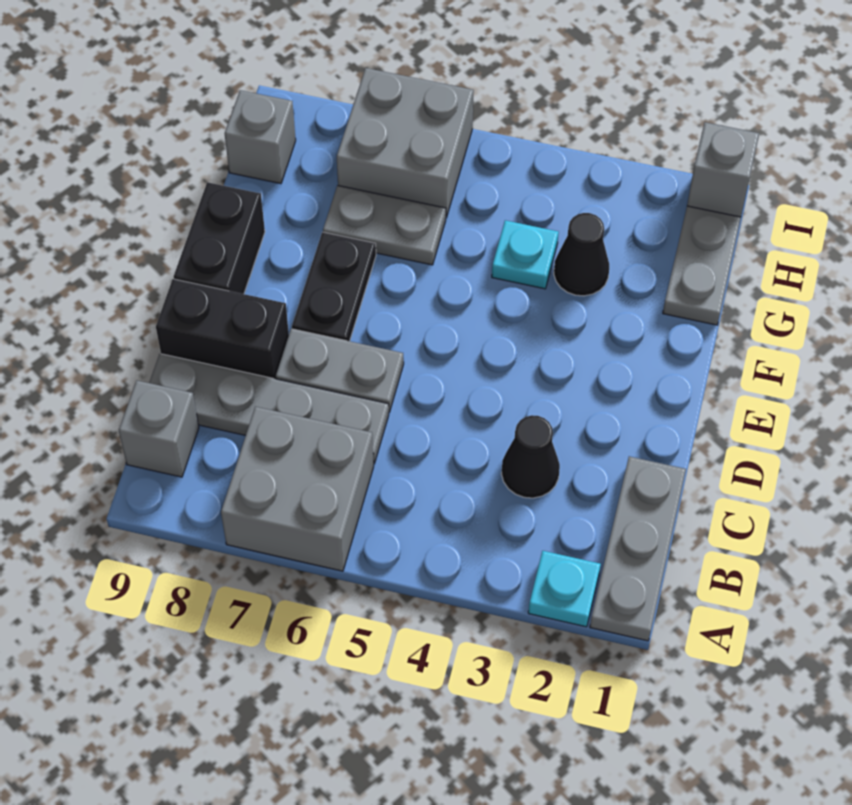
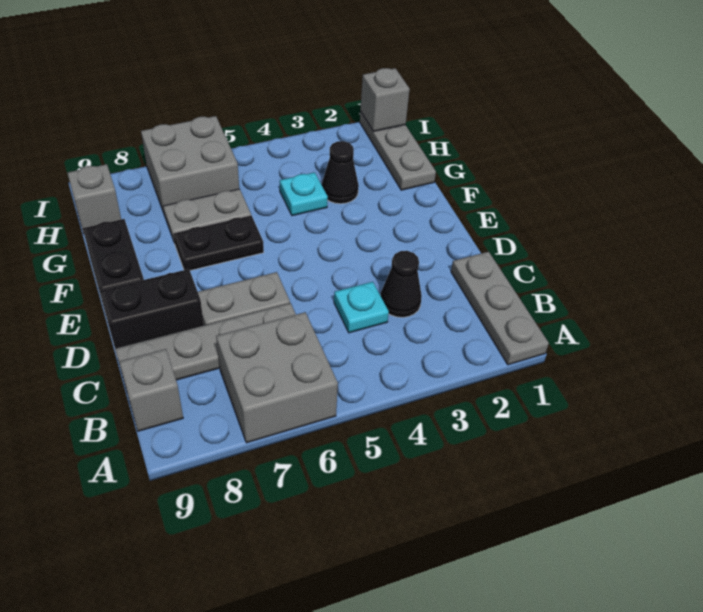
cyan plate A2 level 1 -> cyan plate C4 level 1
black plate E7:F7 level 1 -> black plate F6:F7 level 1

